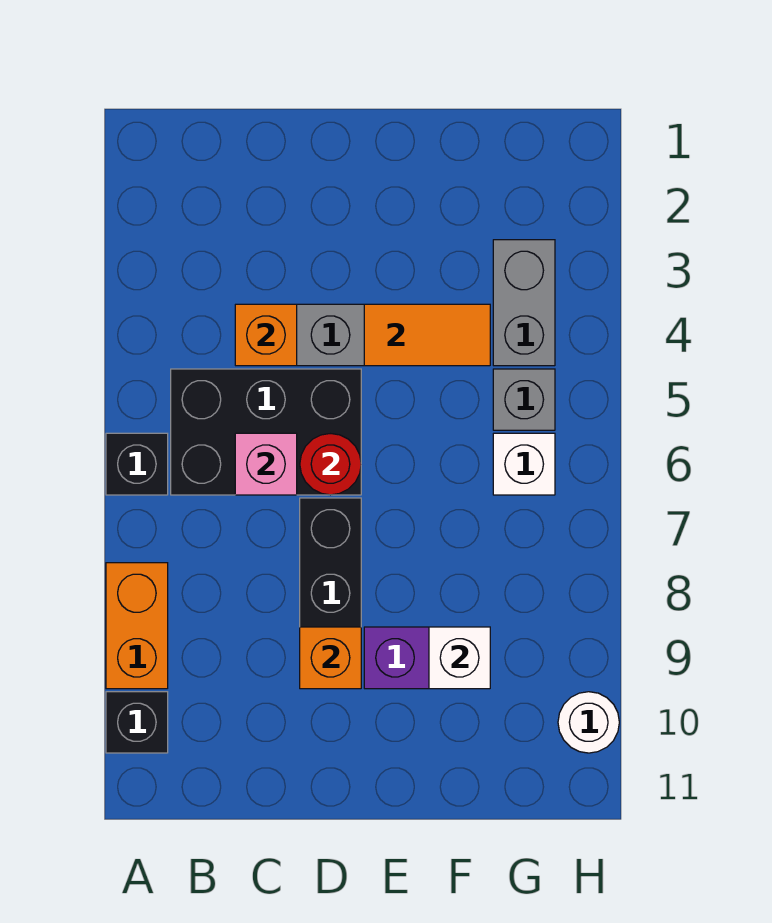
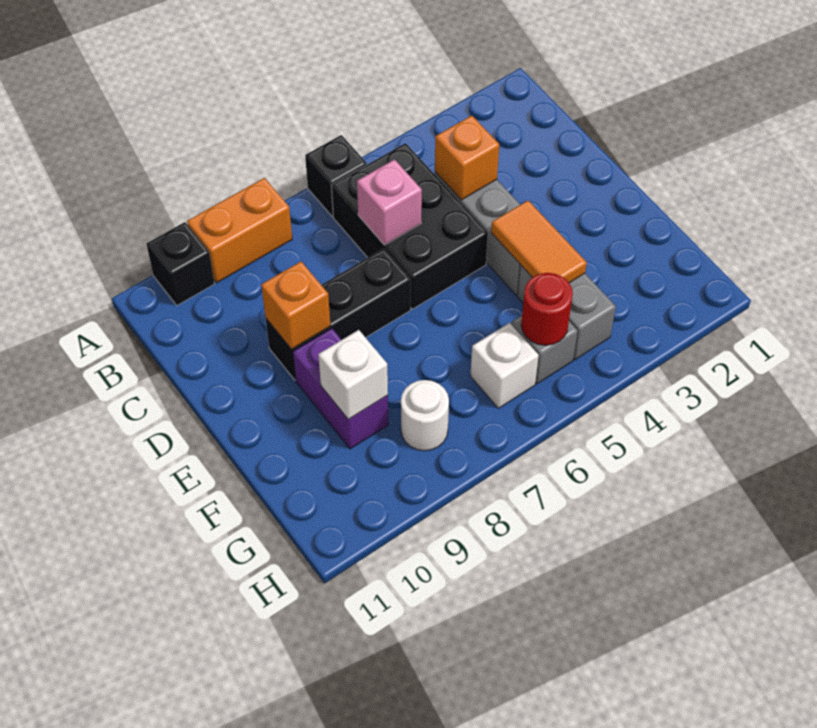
red round brick D6 level 2 -> red round brick G5 level 2
grey brick G3:G4 level 1 -> grey brick F4:G4 level 1
white round brick H10 level 1 -> white round brick G8 level 1

